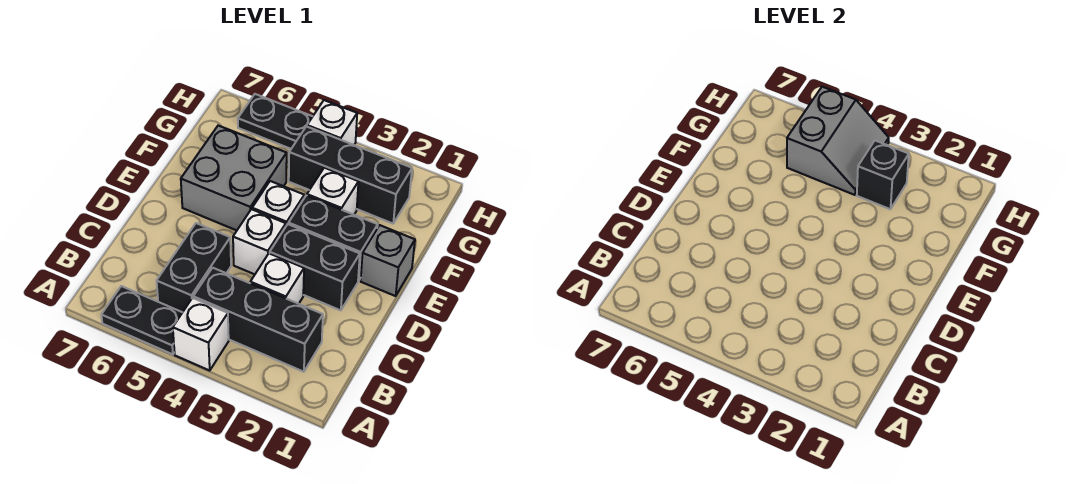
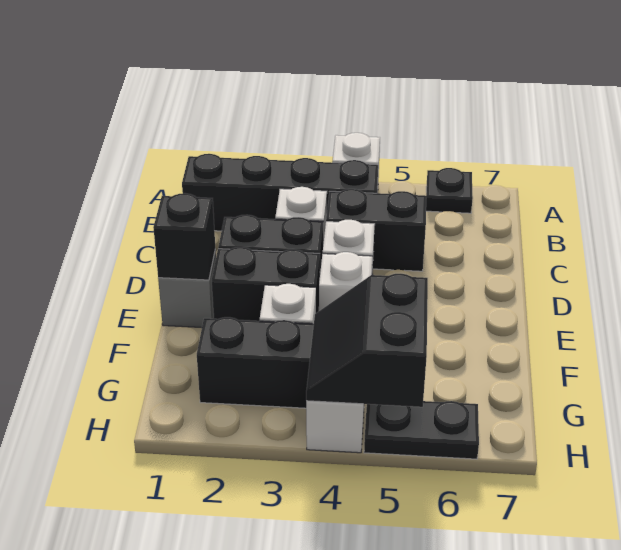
black plate A5:A6 level 1 -> black plate A6 level 1
black brick B2:B4 level 1 -> black brick B1:B4 level 1
black brick B5:C5 level 1 -> black brick C4:C5 level 1
grey brick E5:F6 level 1 -> none
black brick G3 level 2 -> black brick E1 level 2
grey slope G4:H5 level 2 top 5 -> black slope G4:H5 level 2 top 5

